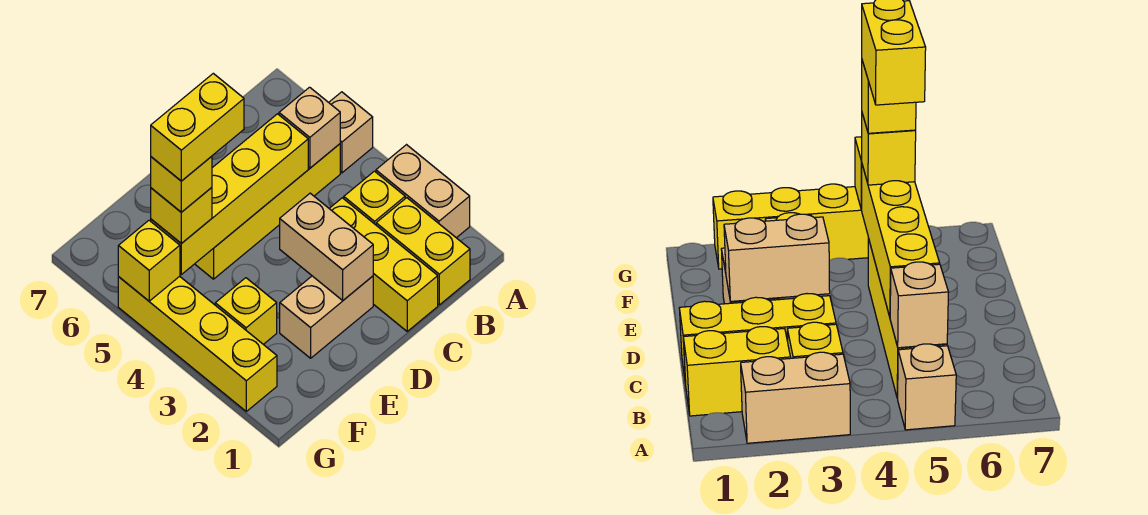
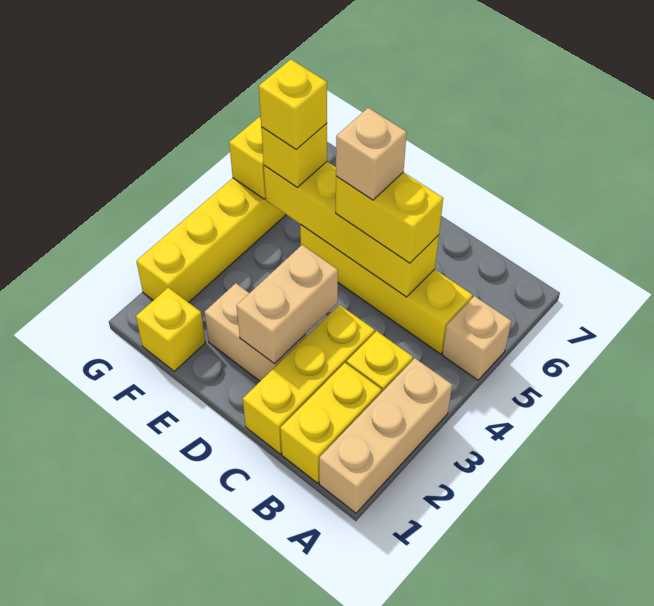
tan brick A2:A3 level 1 -> tan brick A1:A3 level 1
tan brick B5 level 2 -> tan brick D5 level 4
yellow brick E5:F5 level 5 -> yellow brick C5:D5 level 3
yellow brick F3 level 1 -> yellow brick F1 level 1

